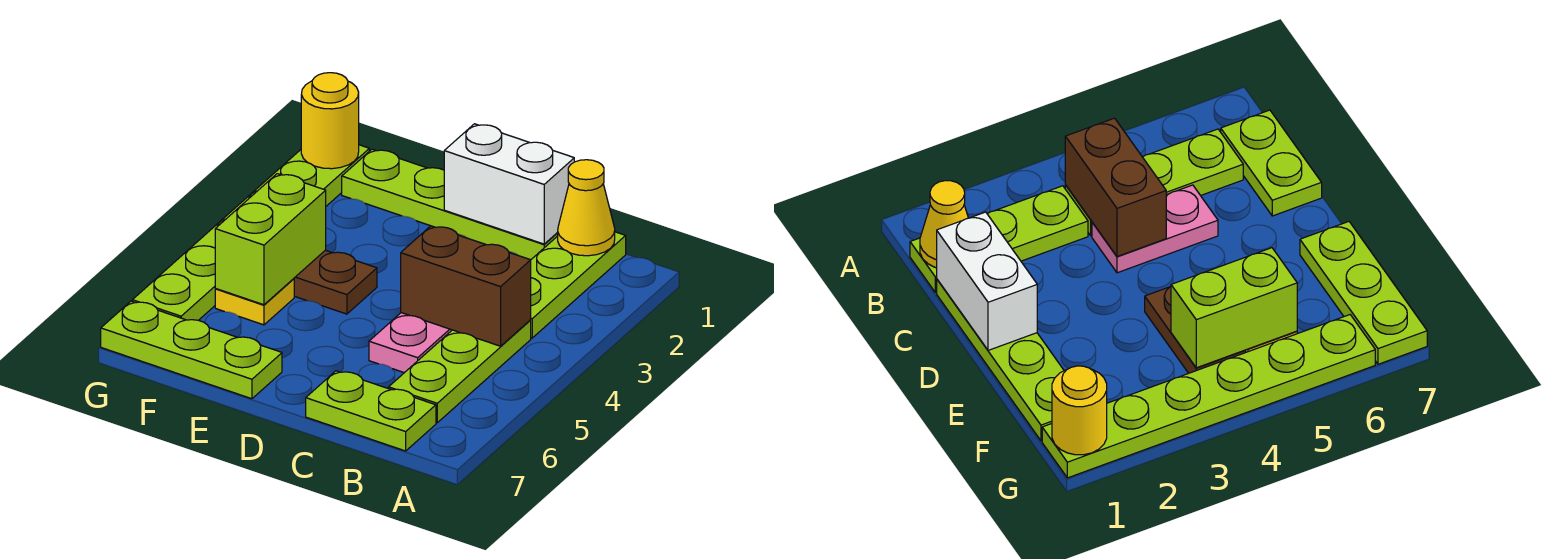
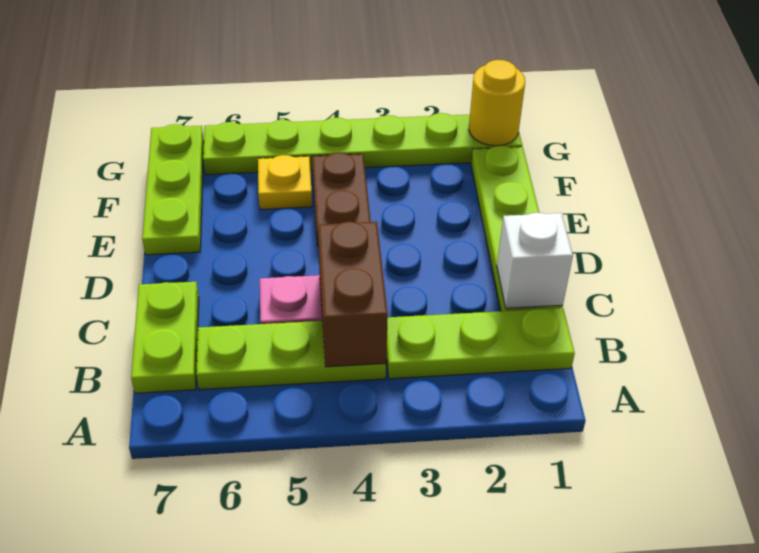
yellow cone B1 level 2 -> none
white brick C1:D1 level 2 -> white brick C1 level 2
lime brick F4:F5 level 2 -> none

